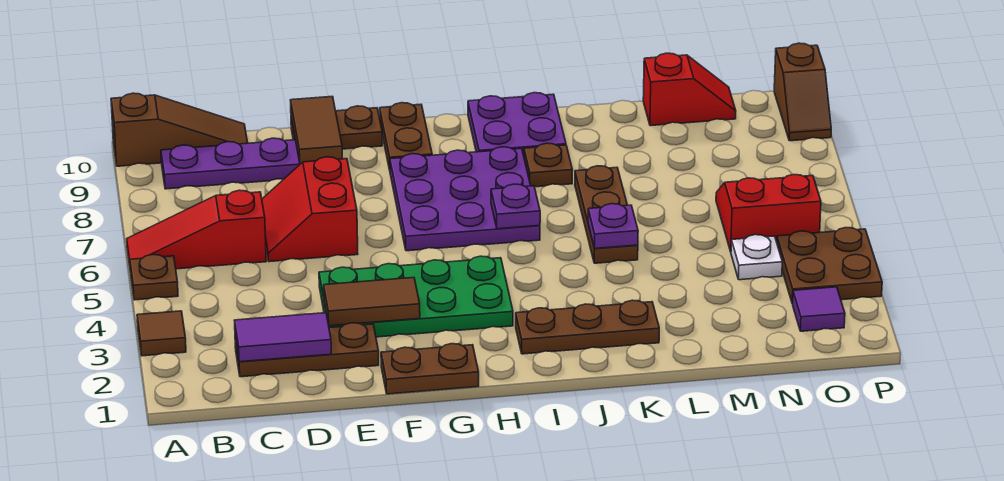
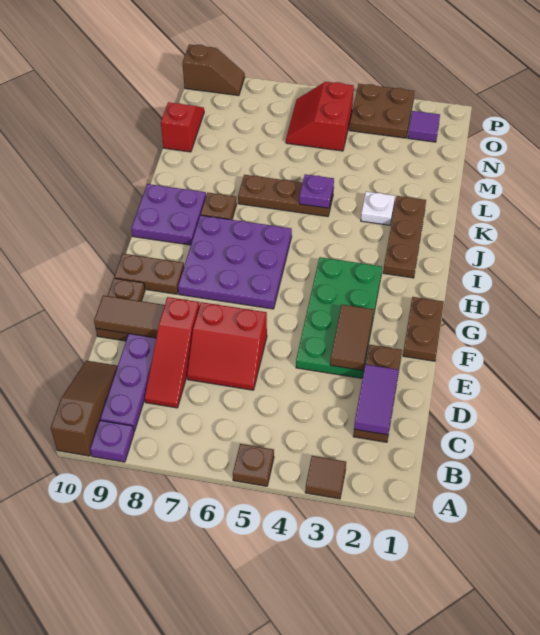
red slope A6:C6 level 1 top C -> red slope C8:E8 level 1 top E
purple plate I6 level 2 -> purple plate A9 level 1
white plate N4 level 1 -> white plate K3 level 1

